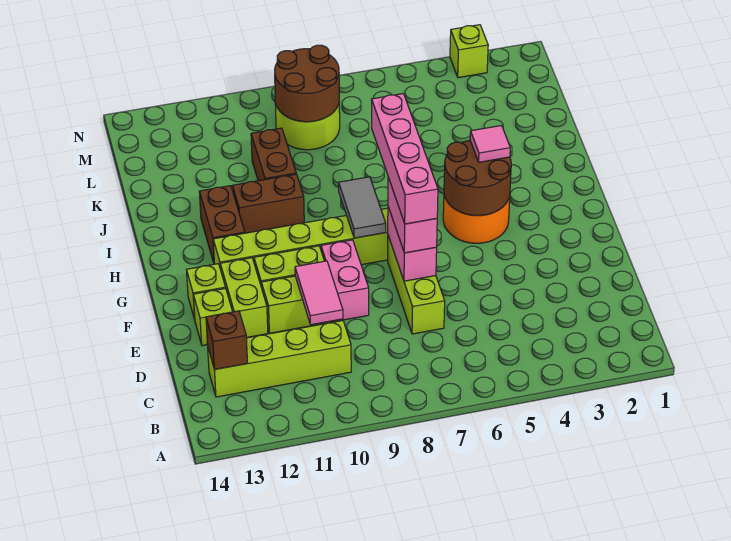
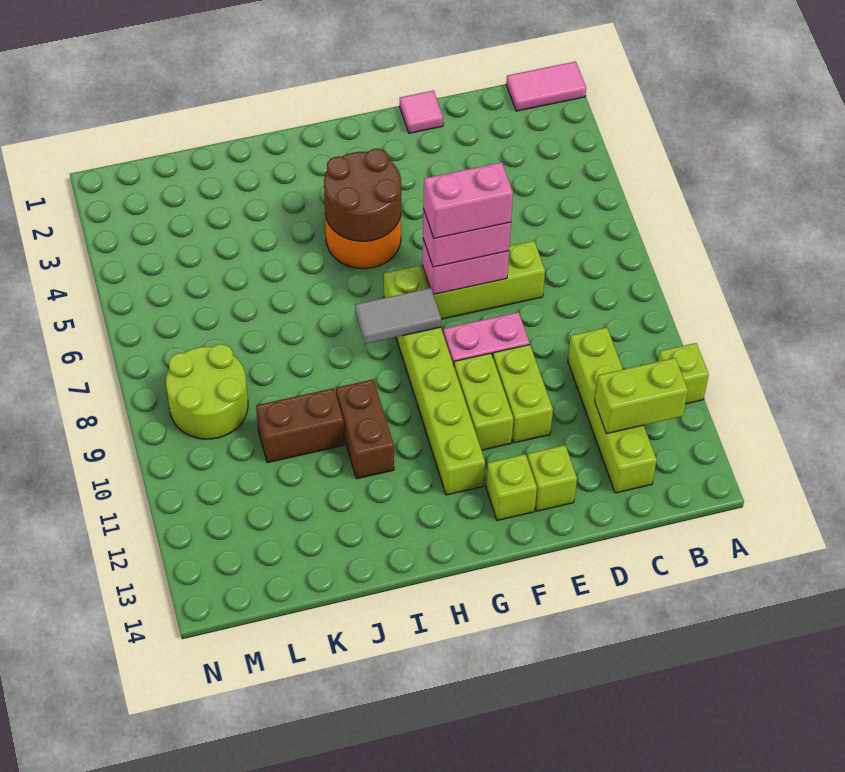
brown brick C13 level 2 -> none
pink tile D10:E10 level 2 -> pink tile A1:B1 level 1
pink brick E7:H7 level 4 -> pink brick E7:F7 level 4
lime brick E12:F12 level 1 -> lime brick B12:C12 level 2
pink tile H4 level 3 -> pink tile E1 level 1
brown brick H12:I12 level 1 -> none
brown round brick L8:M9 level 2 -> none
lime brick N3 level 1 -> lime brick A11 level 1

